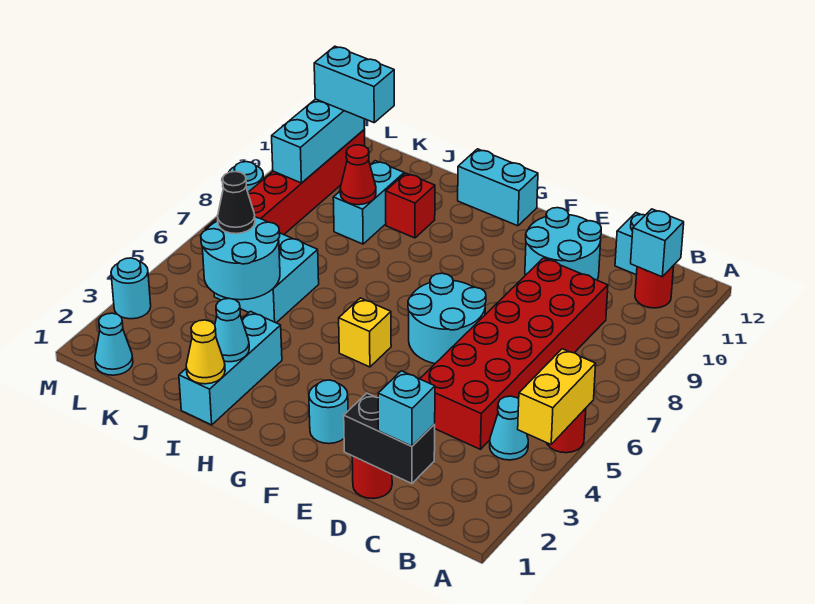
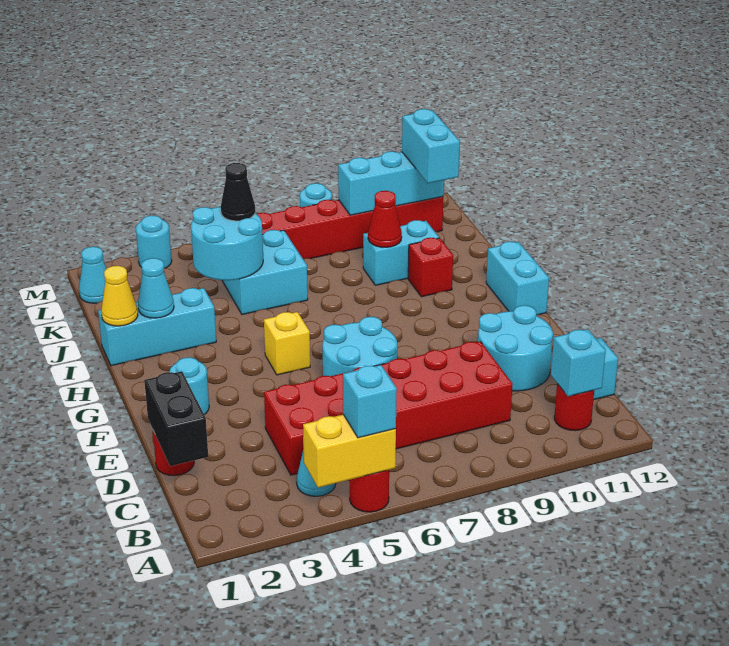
cyan brick C1 level 3 -> cyan brick A5 level 3

